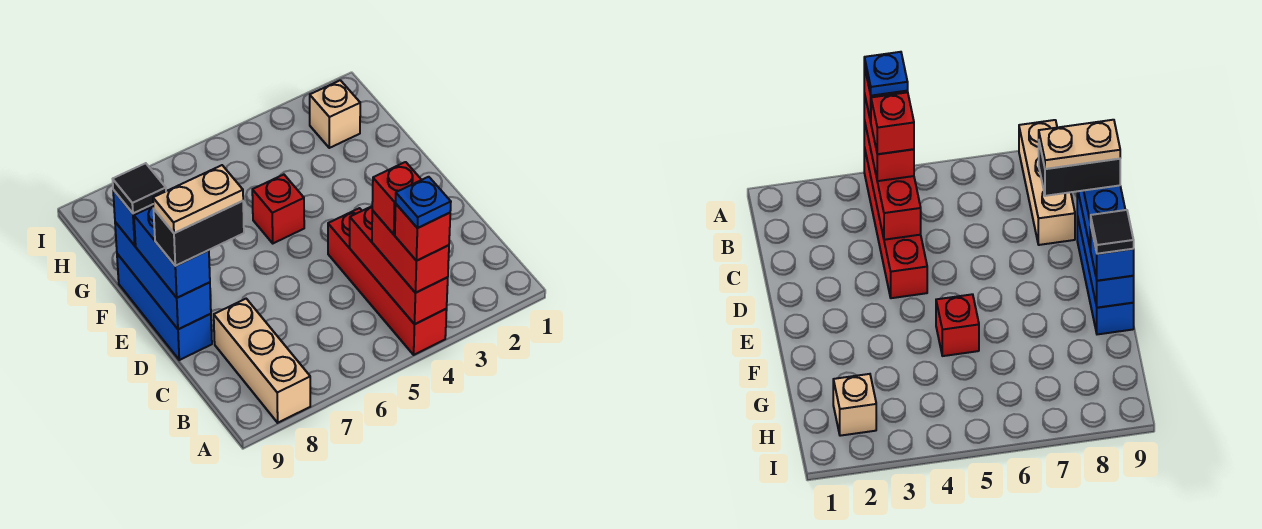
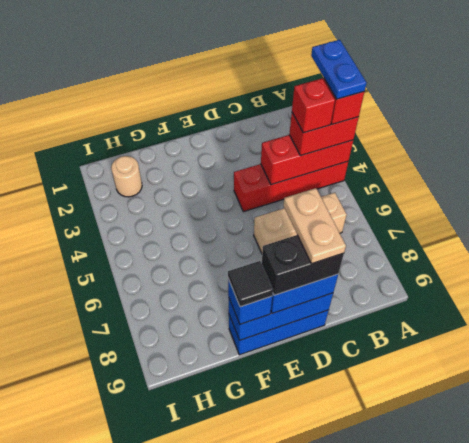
blue plate A4 level 5 -> blue plate A3:A4 level 5
tan brick A8:C8 level 1 -> tan brick B6:D6 level 1
black brick D8:D9 level 4 -> black brick D9:E9 level 4
red brick F5 level 1 -> none
tan brick H2 level 1 -> tan round brick H2 level 1

